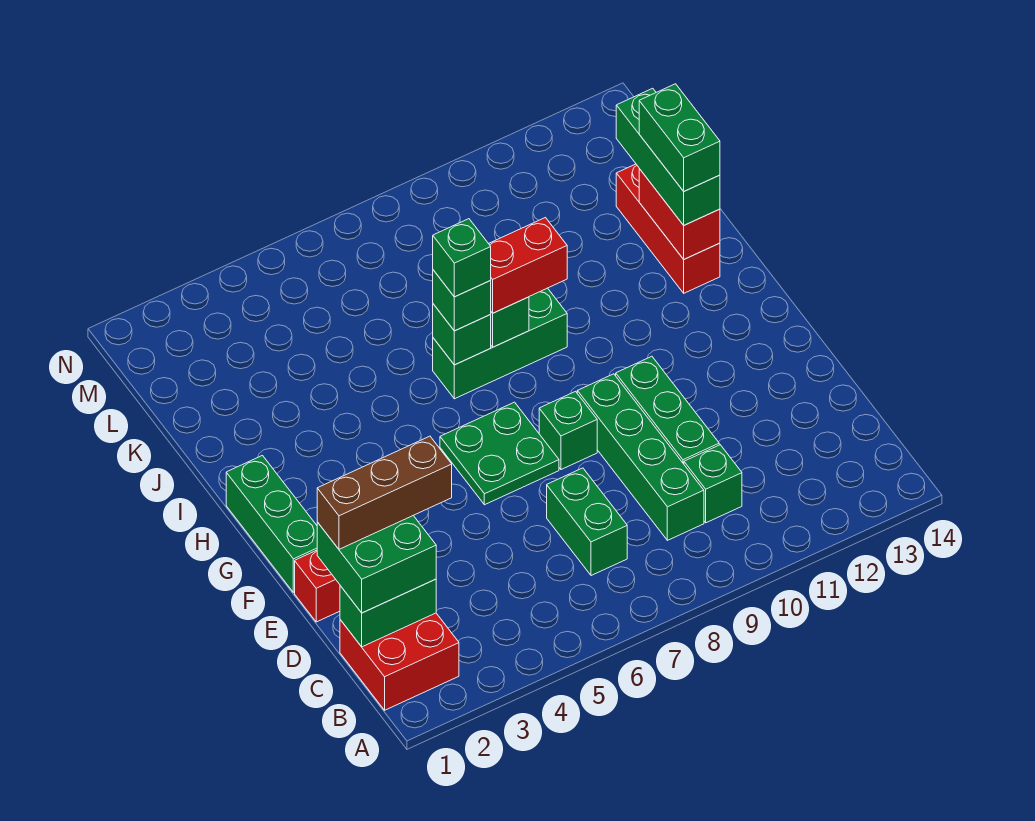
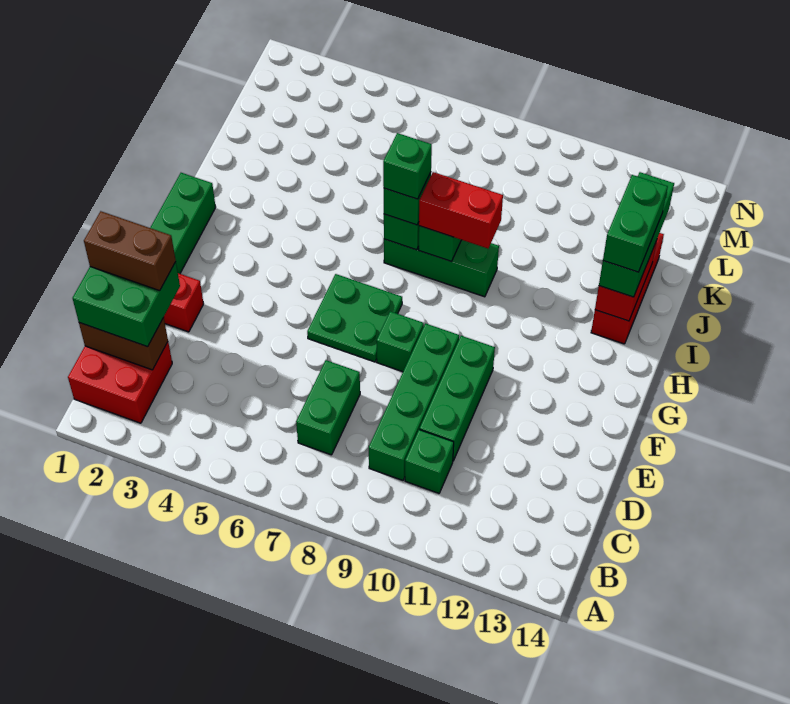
green brick C1:C2 level 2 -> brown brick C1:C2 level 2
brown brick D1:D3 level 4 -> brown brick D1:D2 level 4

